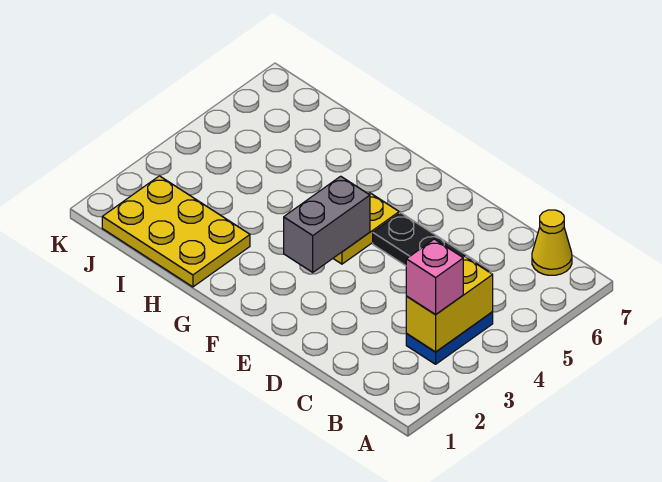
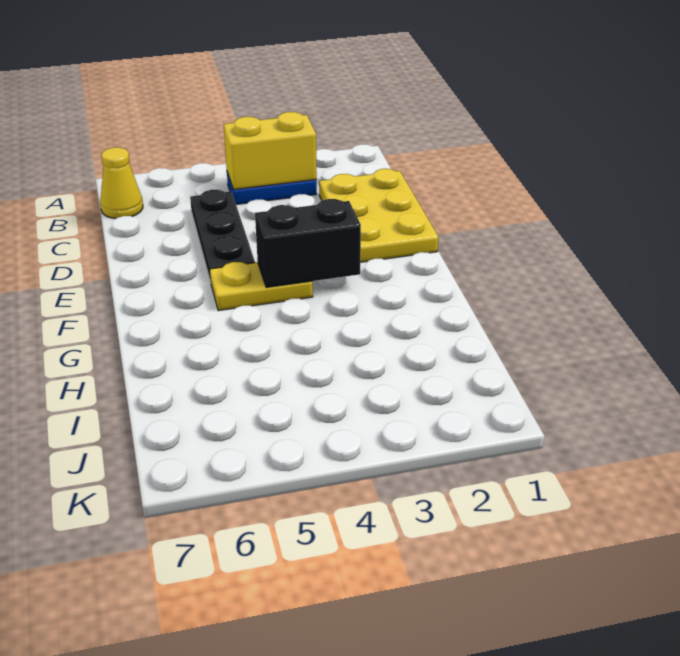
pink brick B3 level 3 -> none
grey brick F3:F4 level 2 -> black brick F3:F4 level 2
yellow plate H1:J2 level 1 -> yellow plate C1:E2 level 1

